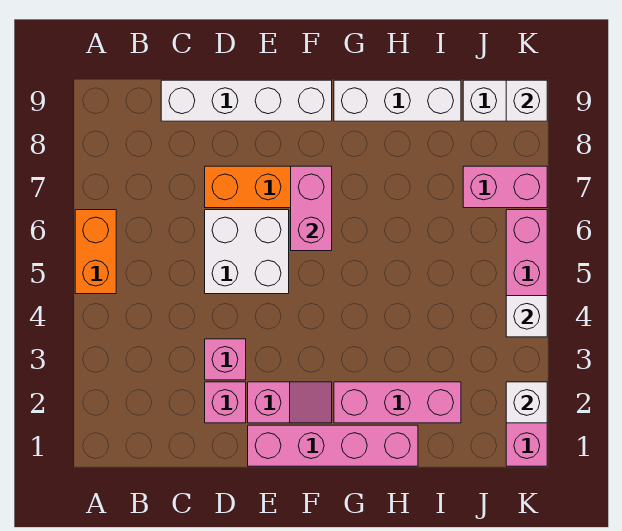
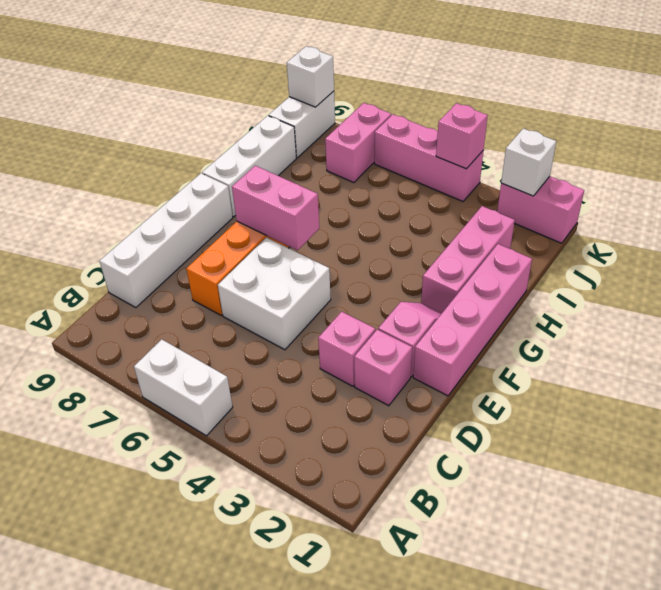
orange brick A5:A6 level 1 -> white brick A5:A6 level 1
white brick K4 level 2 -> pink brick K4 level 2

